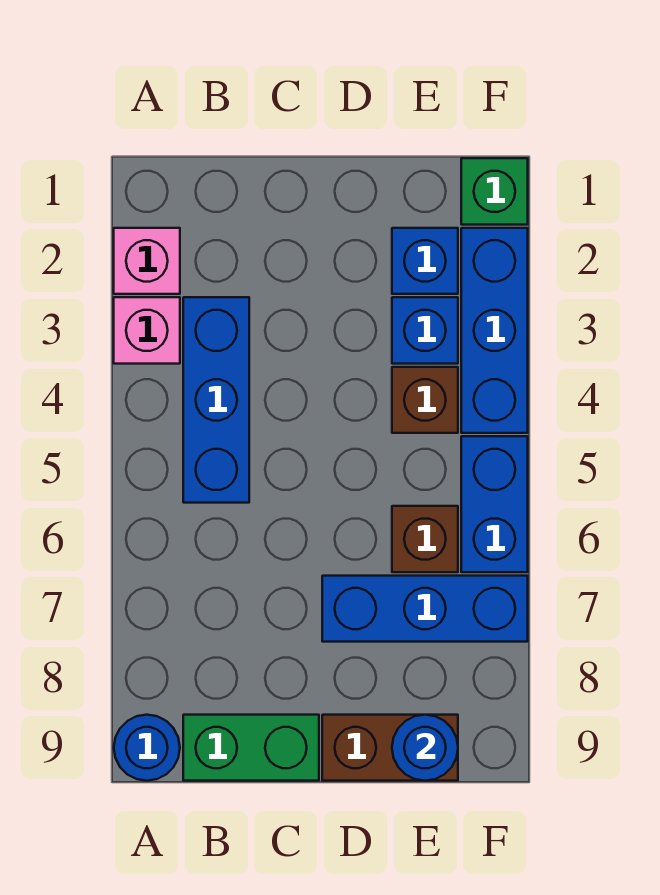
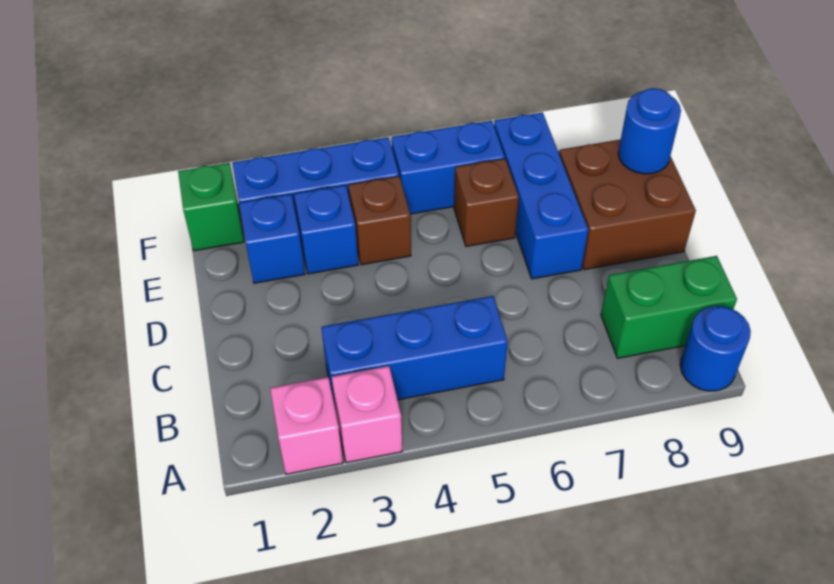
green brick B9:C9 level 1 -> green brick B8:B9 level 1
brown brick D9:E9 level 1 -> brown brick D8:E9 level 1

